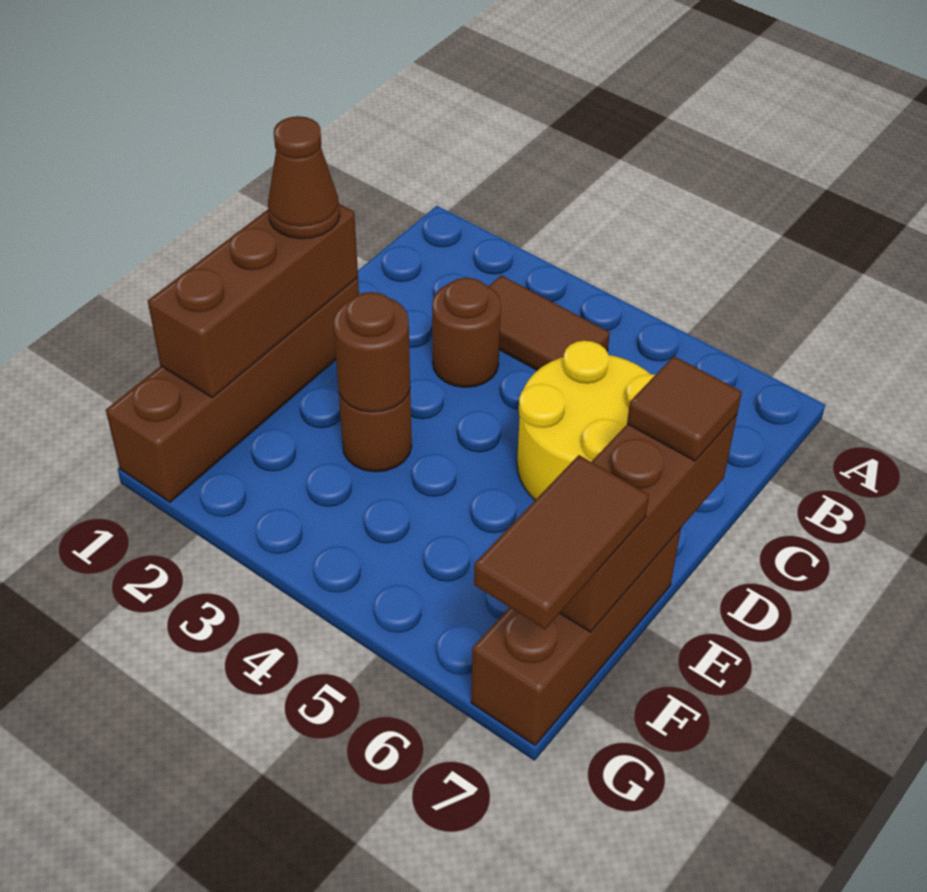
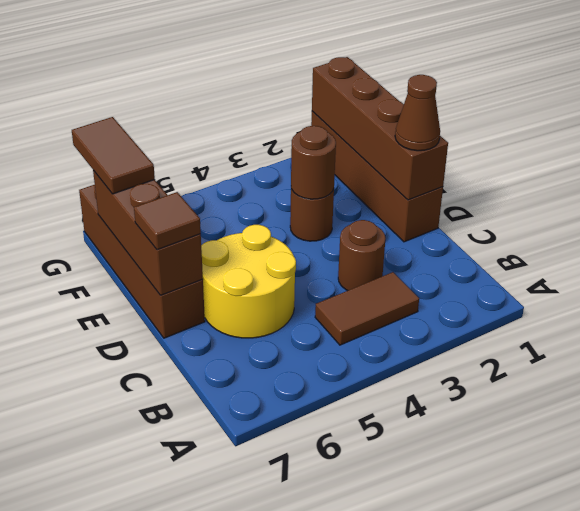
brown brick D1:F1 level 2 -> brown brick D1:G1 level 2
brown brick E7:G7 level 1 -> brown brick D7:G7 level 1

